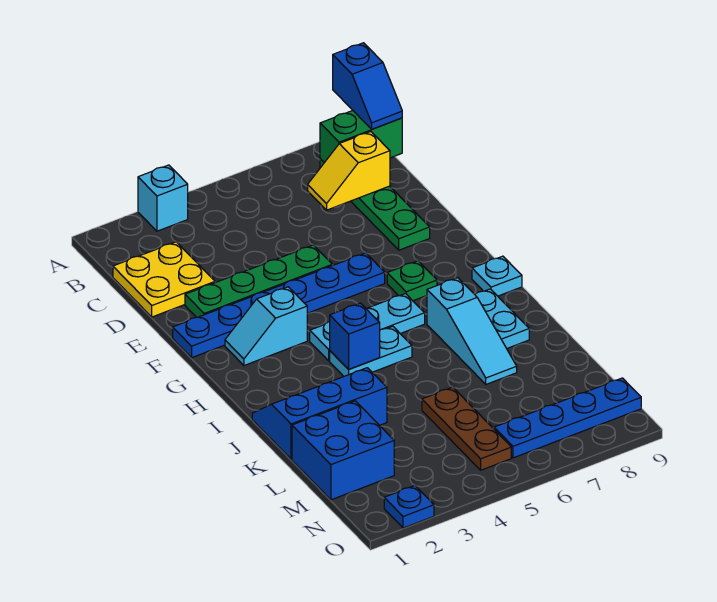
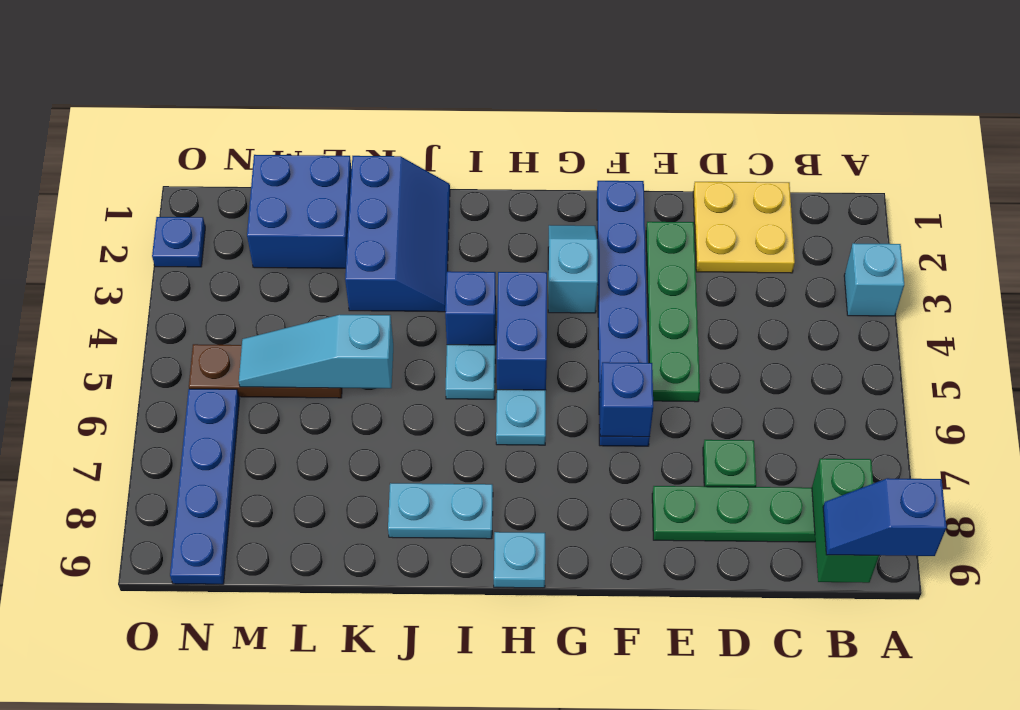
yellow slope C7:C8 level 2 top 8 -> none
none -> blue brick F6 level 2
green plate G7 level 1 -> green plate D7 level 1
none -> blue brick H4:H5 level 2
cyan slope I7:K7 level 1 top I -> cyan slope K5:M5 level 2 top K

